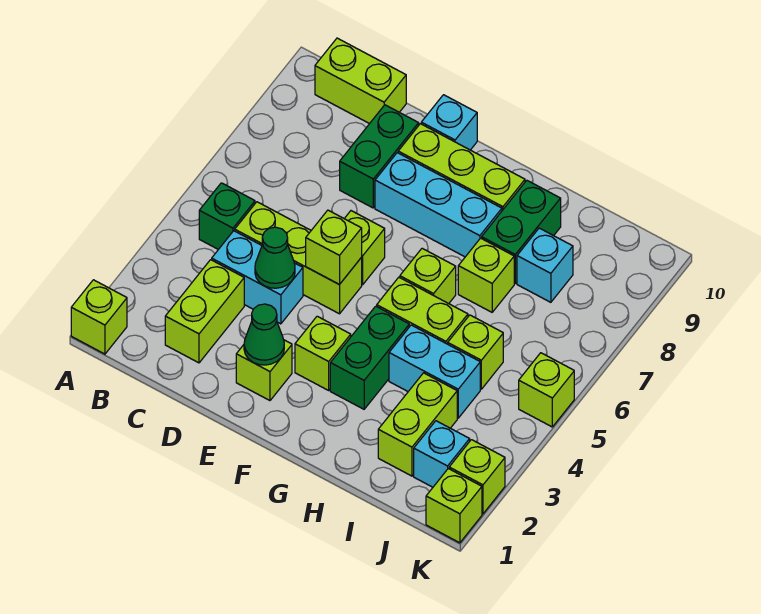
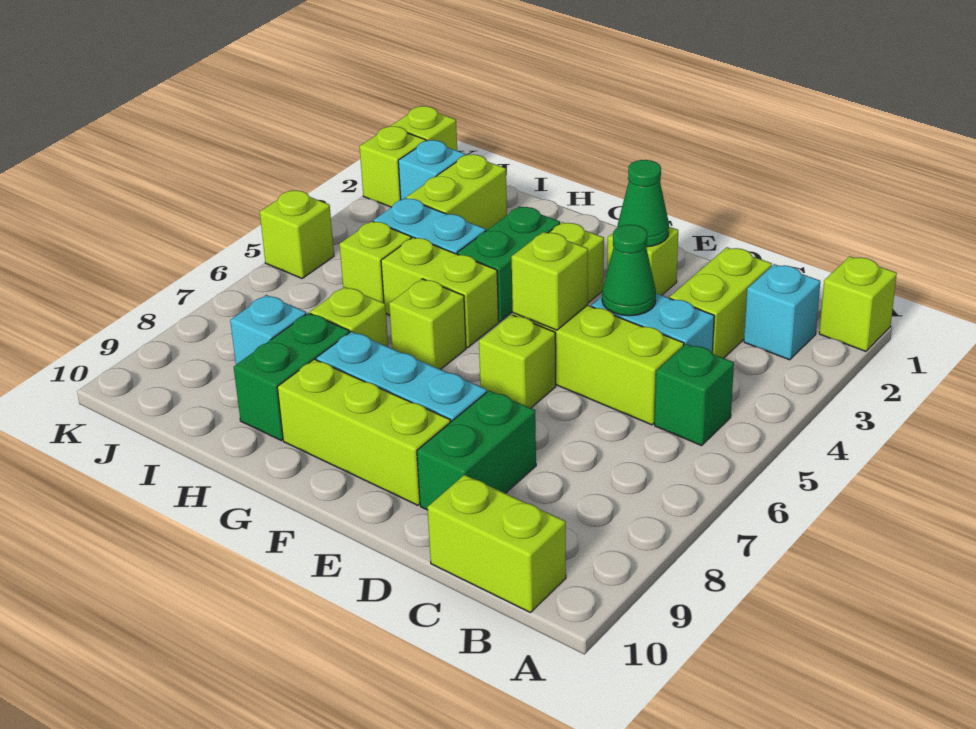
cyan brick E10 level 1 -> cyan brick B2 level 1

